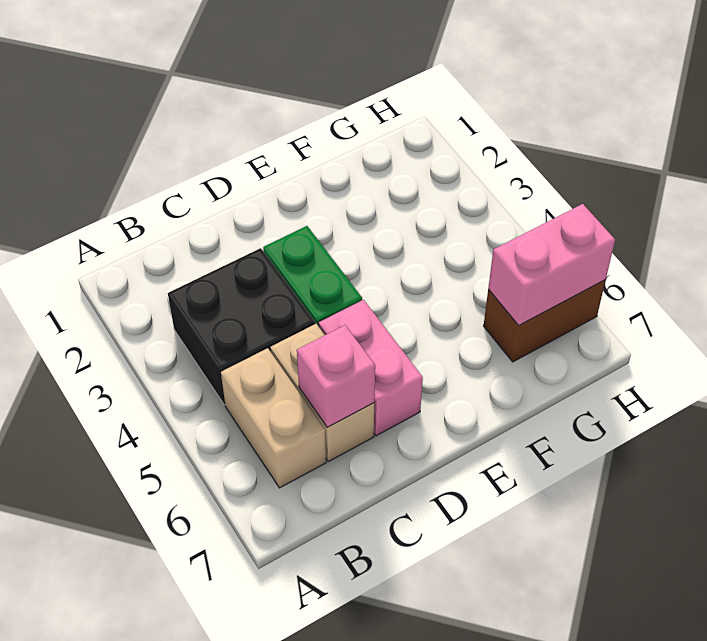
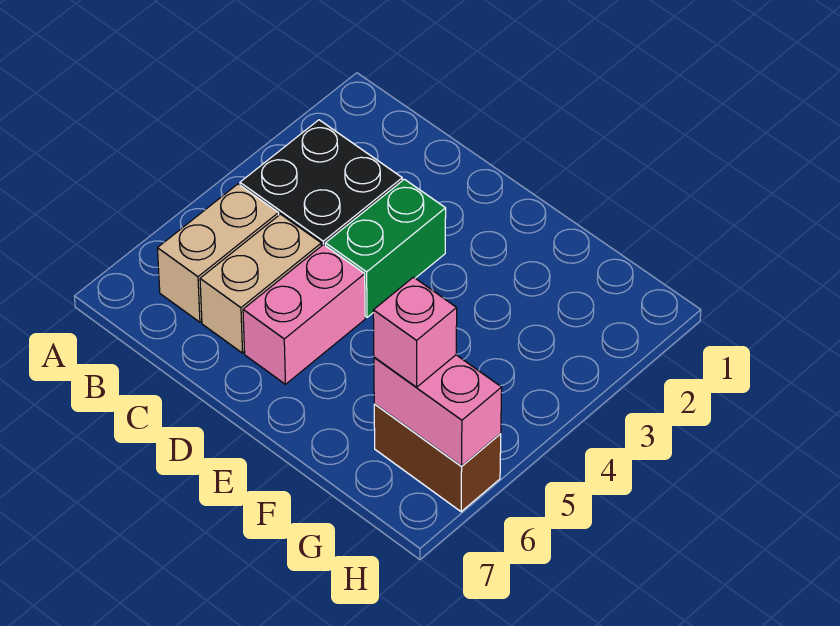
pink brick C6 level 2 -> pink brick G6 level 3

